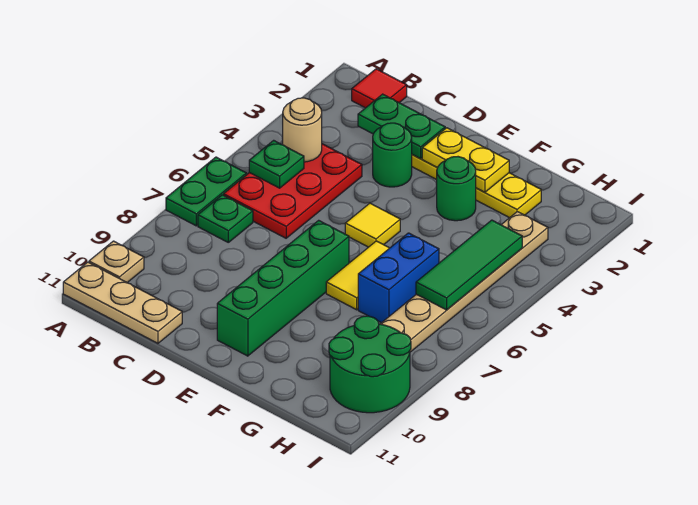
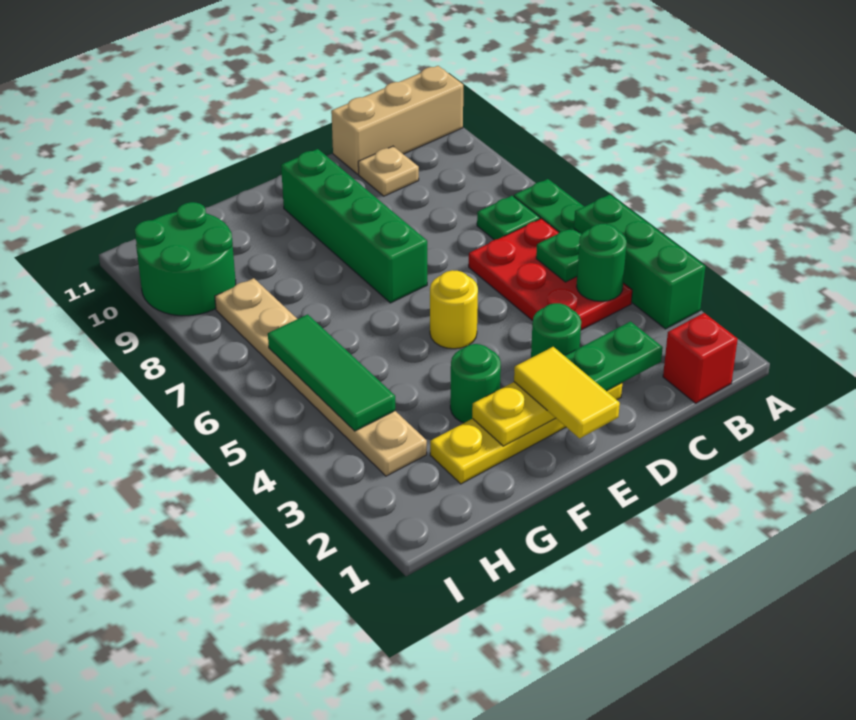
none -> green brick A3:A5 level 1
tan plate A10 level 1 -> tan plate C10 level 1
tan plate A11:C11 level 1 -> tan brick A11:C11 level 1
red tile B1 level 1 -> red brick B1 level 1
tan round brick B4 level 2 -> green round brick B4 level 2
yellow tile E5 level 1 -> yellow round brick E5 level 1
yellow tile F6:F7 level 1 -> yellow tile E1:E2 level 3
blue brick G6:G7 level 1 -> none

